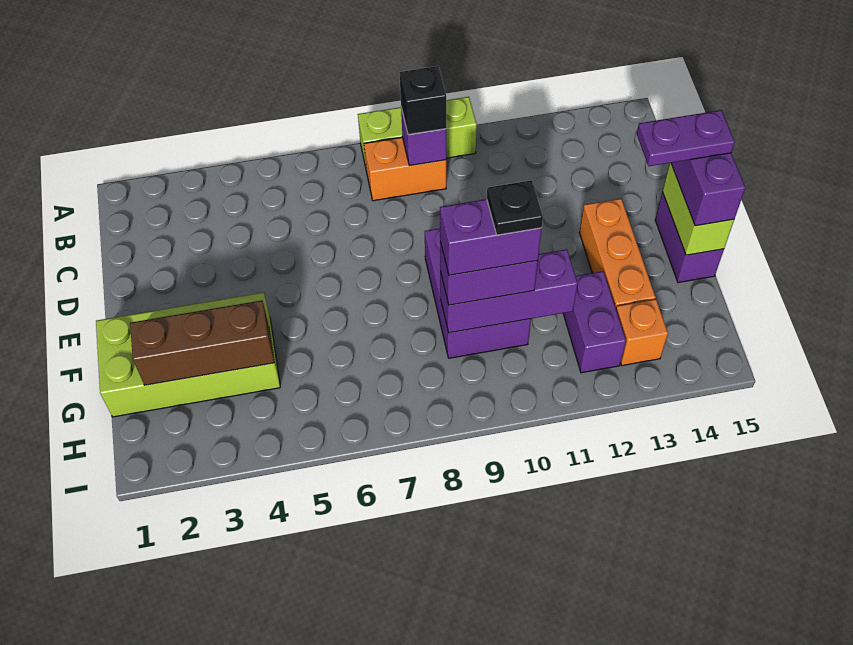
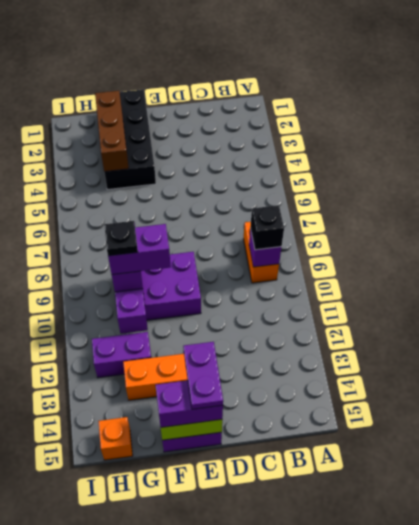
lime brick A8:A10 level 1 -> none
lime brick F1:G4 level 1 -> black brick F1:G4 level 1
purple brick G9:G10 level 4 -> purple brick F10:G10 level 4
orange brick H13 level 1 -> orange brick H15 level 1

